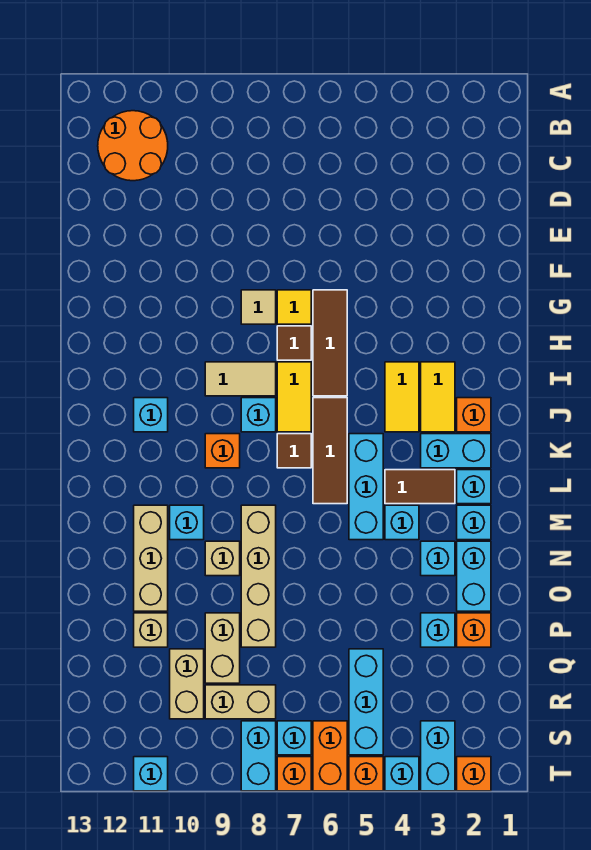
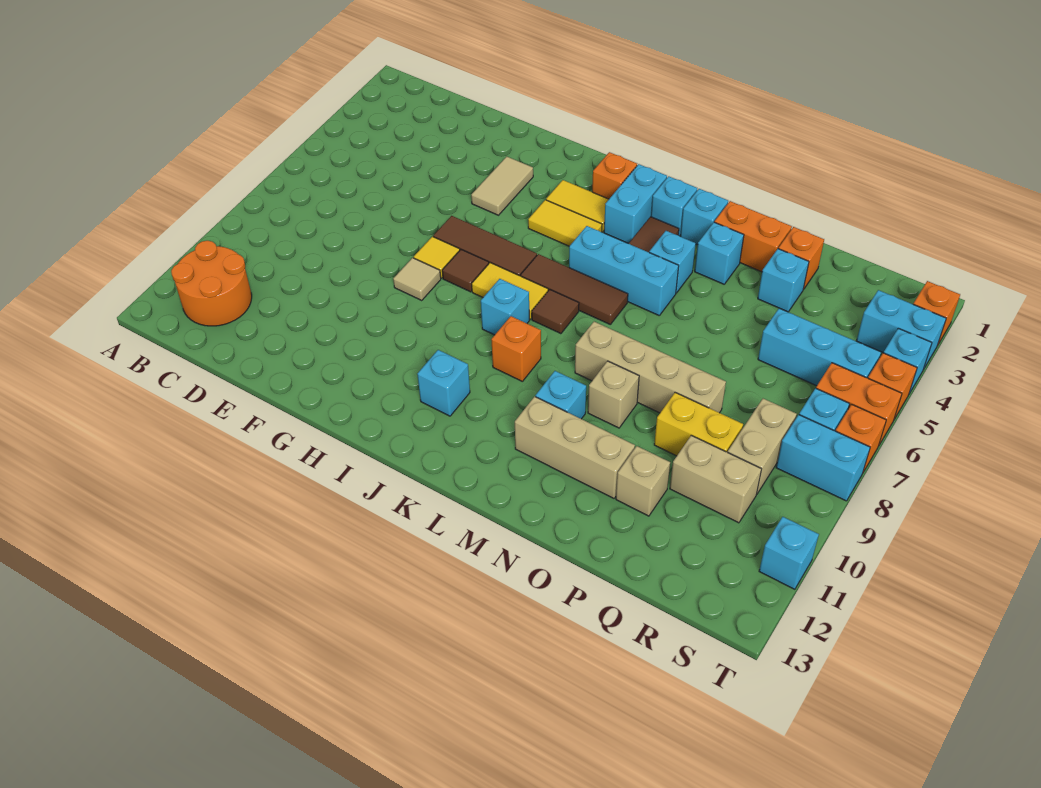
tan tile I8:I9 level 1 -> tan tile G3:G4 level 1
cyan brick N2:O2 level 1 -> orange brick N2:O2 level 1
tan brick P9:Q9 level 1 -> yellow brick P9:Q9 level 1

